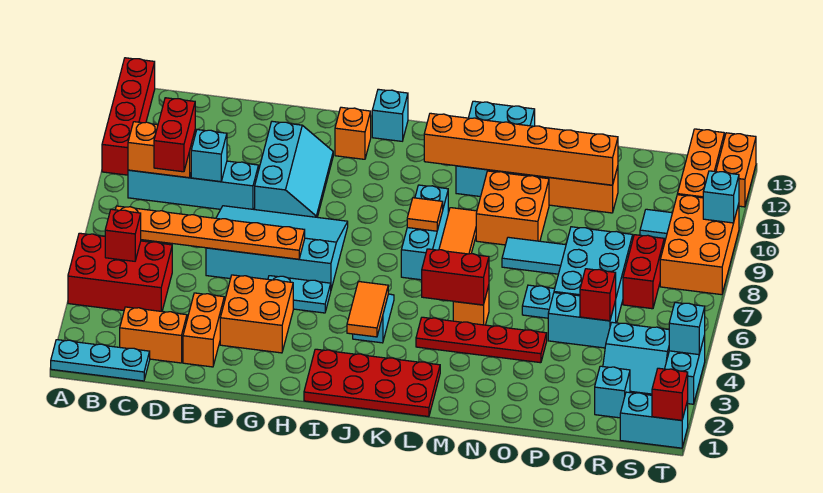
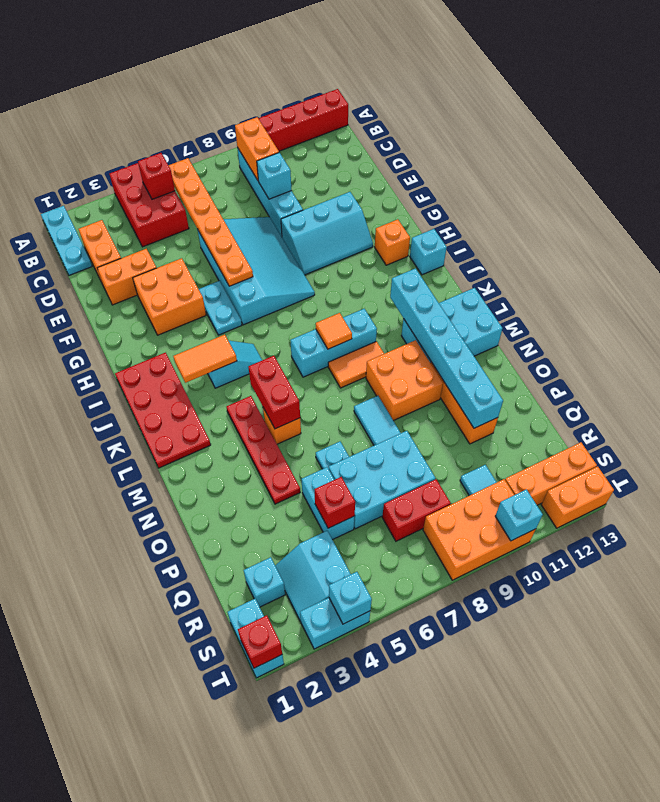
red brick C8:C9 level 3 -> none
orange brick K11:P11 level 2 -> cyan brick K11:P11 level 2

